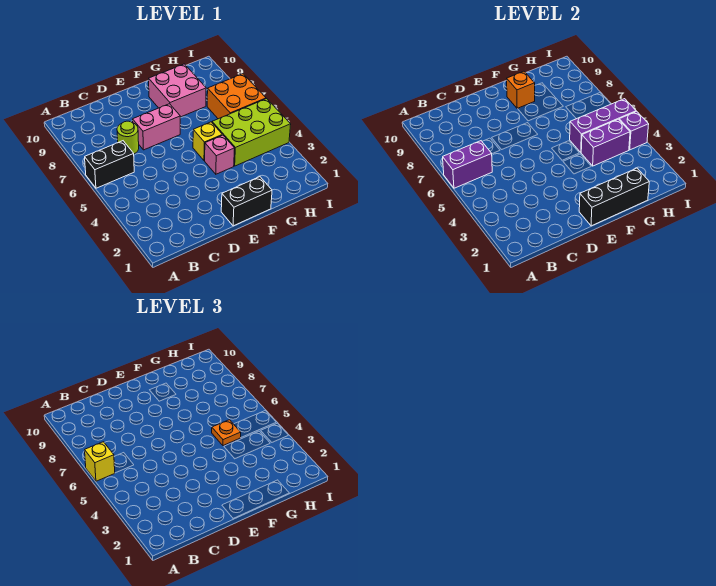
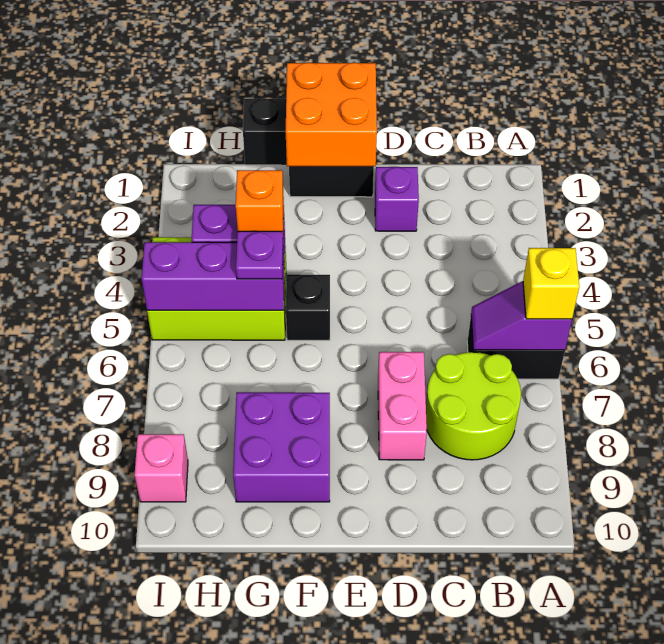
purple brick A6:B6 level 2 -> purple slope A6:B6 level 2 top A
lime round brick C7 level 1 -> lime round brick B7:C8 level 1
pink brick D7:E7 level 1 -> pink brick D7:D8 level 1
pink brick F4 level 1 -> pink brick I9 level 1
yellow brick F5 level 1 -> black brick F5 level 1
pink brick F8:G9 level 1 -> purple brick F8:G9 level 1
orange brick F9 level 2 -> orange brick G4 level 3
orange plate G5 level 3 -> purple plate G5 level 3
orange brick H6:I7 level 1 -> orange brick E1:F2 level 3
purple brick I4 level 2 -> purple brick D2 level 1

